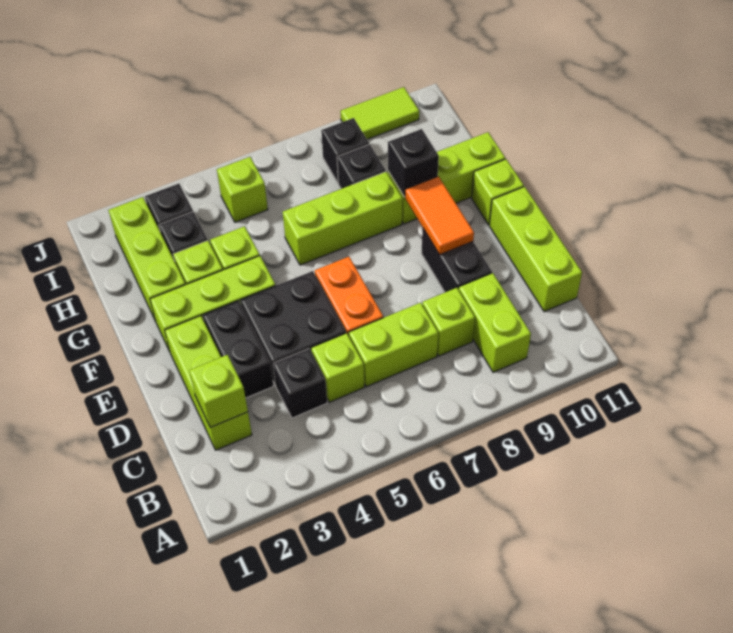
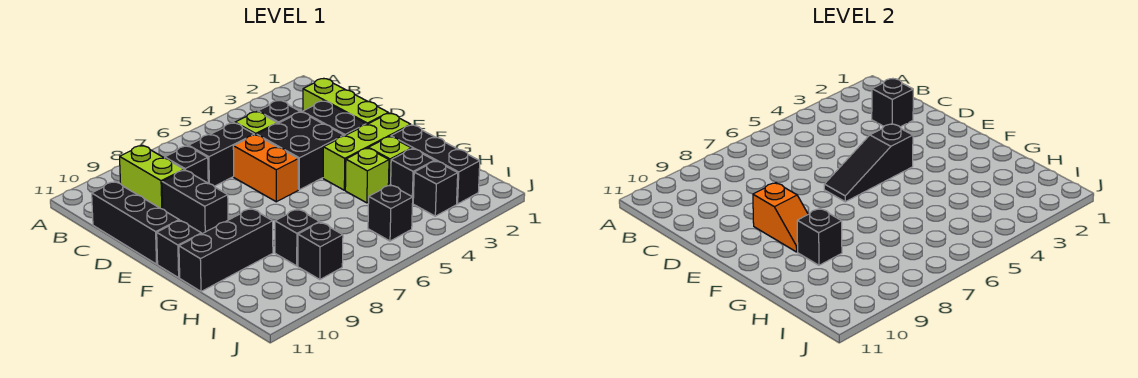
lime brick C2 level 2 -> black brick C2 level 2
lime brick C6:C7 level 1 -> black brick C6:C7 level 1
lime brick C8 level 1 -> black brick C8 level 1
lime brick C11:E11 level 1 -> black brick C11:E11 level 1
none -> black slope E4:E6 level 2 top 4
orange tile E9:F9 level 2 -> orange slope E9:F9 level 2 top E
lime brick F11 level 1 -> black brick F11 level 1
lime brick G2:I2 level 1 -> black brick G2:I2 level 1
lime brick G6:G8 level 1 -> none
lime brick G9:G11 level 1 -> black brick G9:G11 level 1
lime brick I5 level 1 -> black brick I5 level 1
lime tile J9:J10 level 1 -> none

